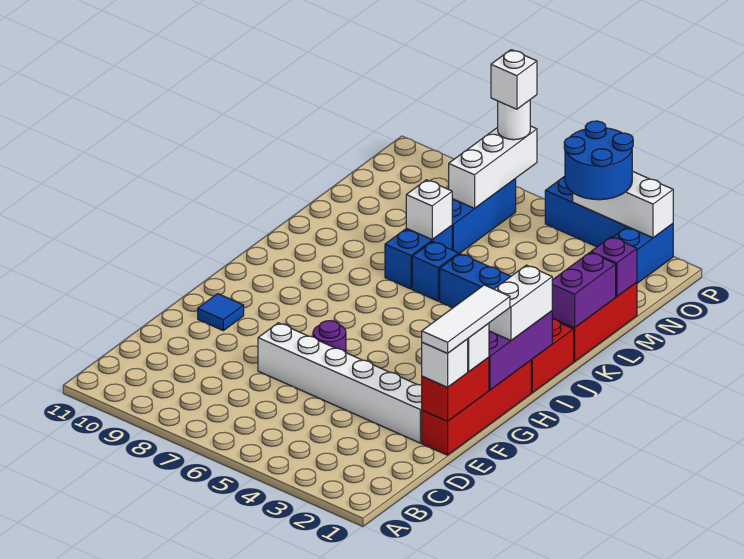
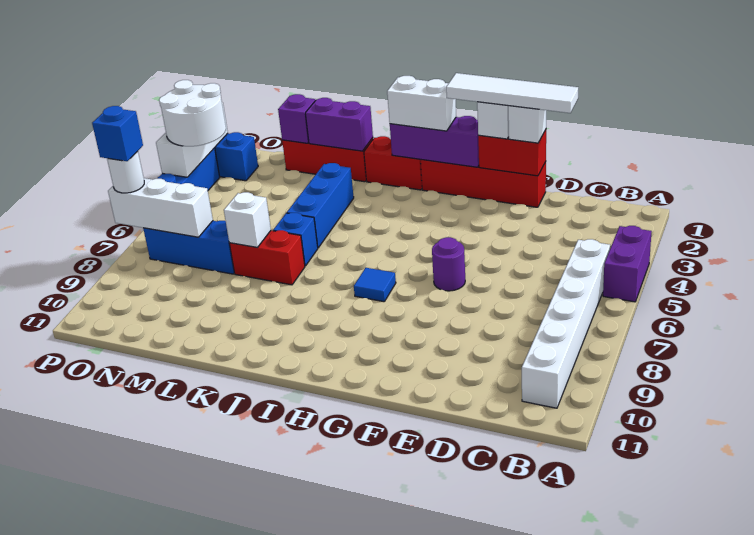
none -> purple brick A4:A5 level 1
white tile E1:G1 level 4 -> white tile D1:G1 level 4
white brick E2:E7 level 1 -> white brick B5:B10 level 1
blue tile F10 level 1 -> blue tile H7 level 1
blue brick K7:L7 level 1 -> red brick K7:L7 level 1
blue round brick O3:P4 level 3 -> white round brick O3:P4 level 3
white brick P7 level 4 -> blue brick P7 level 4

